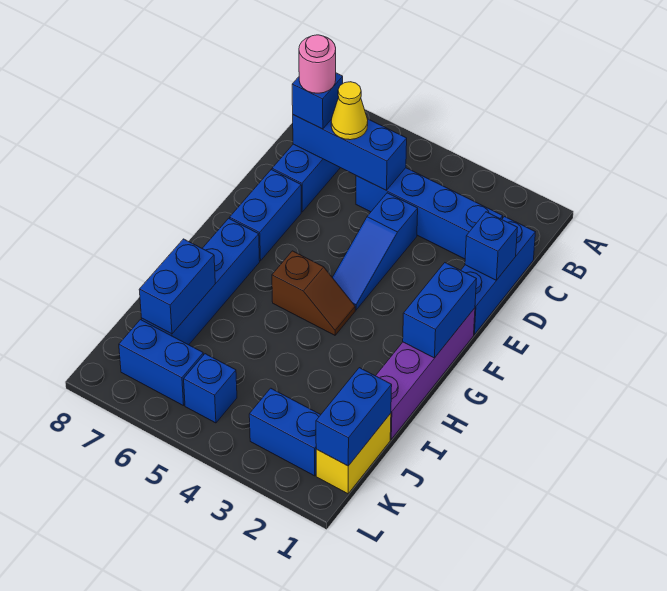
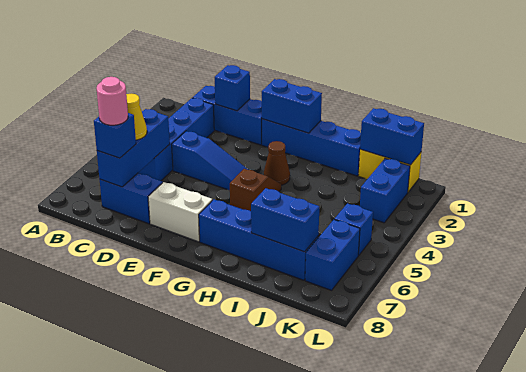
blue brick E7:F7 level 1 -> white brick E7:F7 level 1
purple brick F1:I1 level 1 -> blue brick F1:I1 level 1
none -> brown cone G3 level 1

